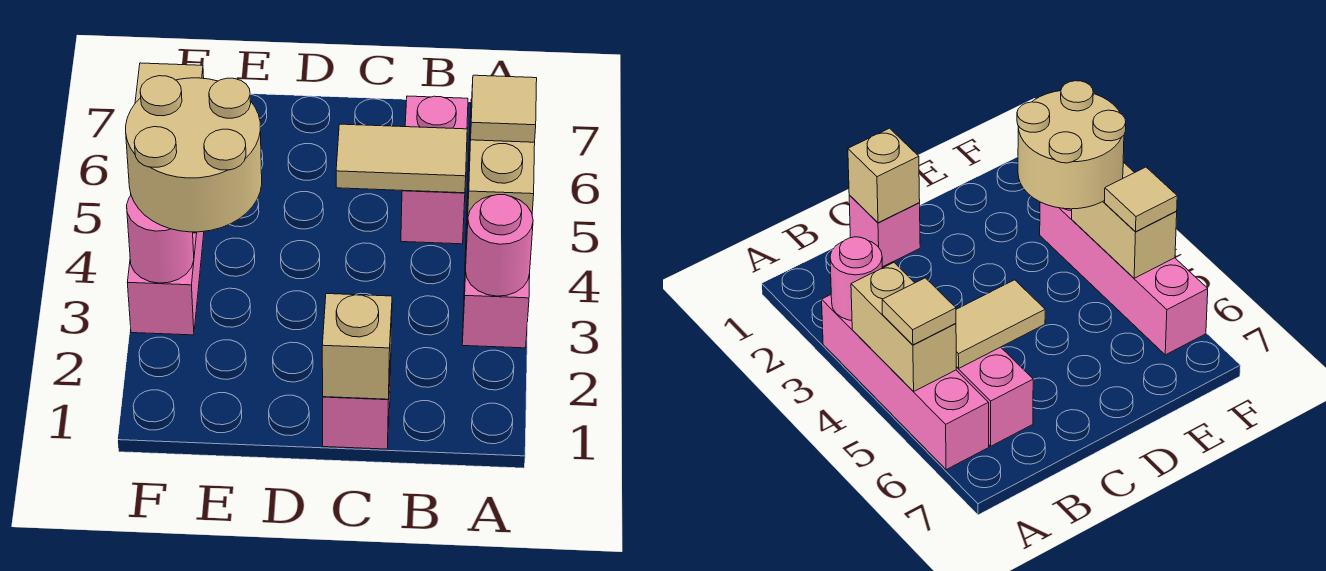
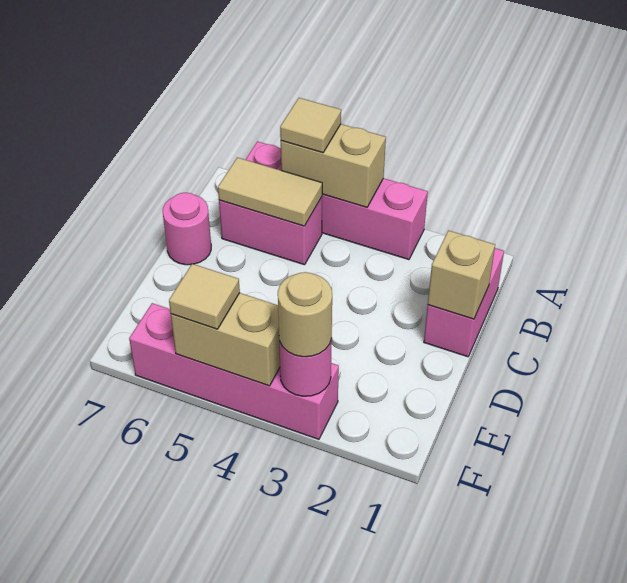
pink round brick A3 level 2 -> pink round brick C7 level 1
tan tile B5:C5 level 2 -> tan tile B5:B6 level 2
pink brick C1 level 1 -> pink brick B1:C1 level 1
tan round brick E3:F4 level 3 -> tan round brick F3 level 3

